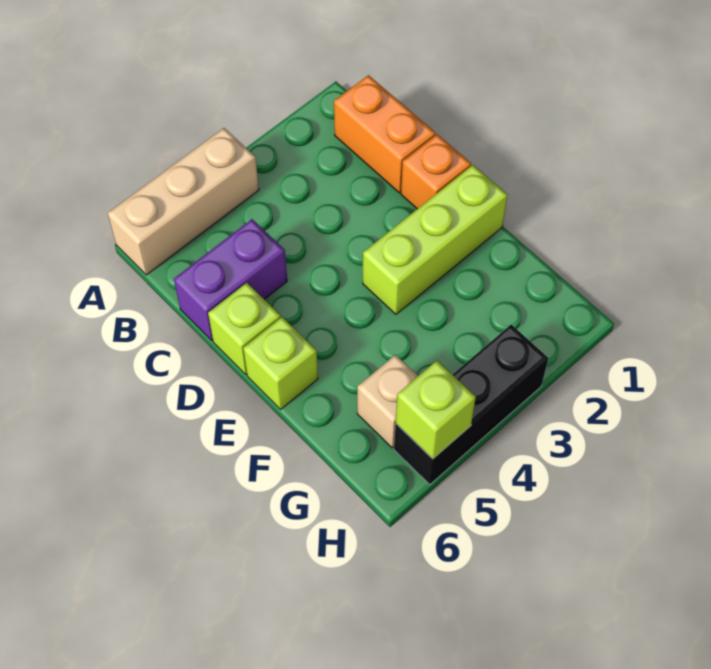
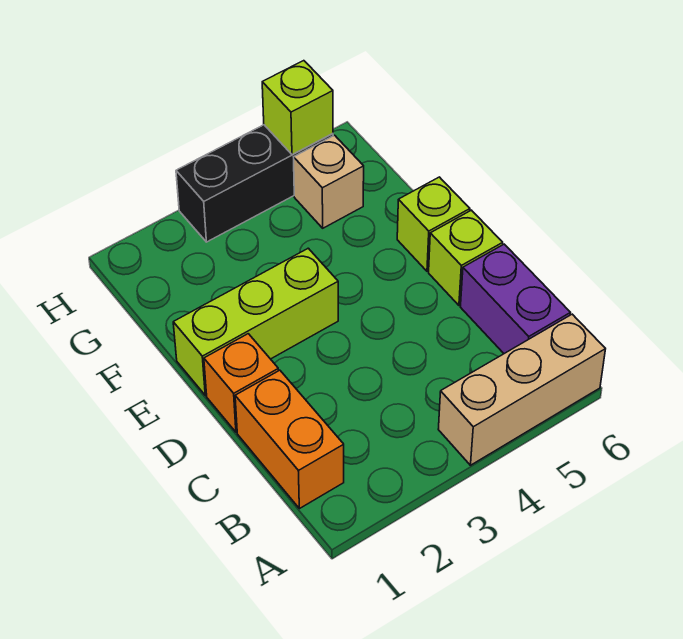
purple brick C5:C6 level 1 -> purple brick B6:C6 level 1

